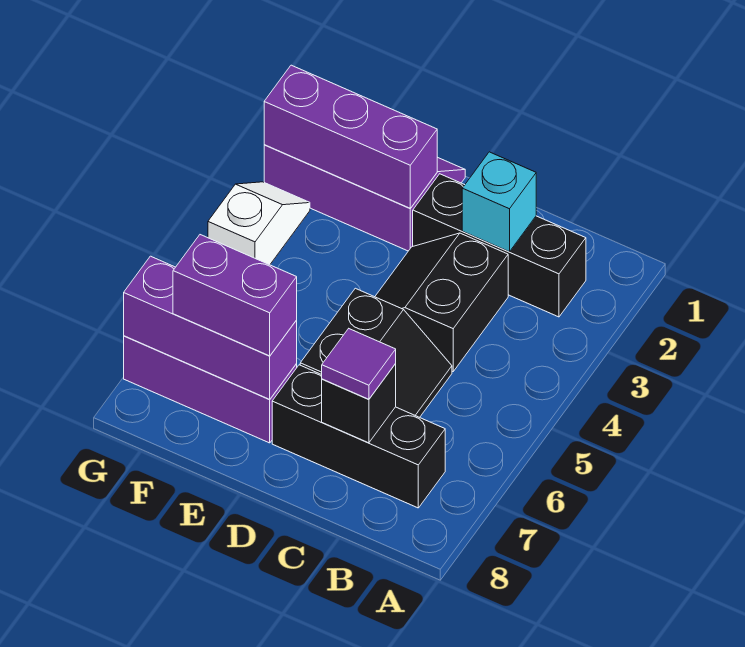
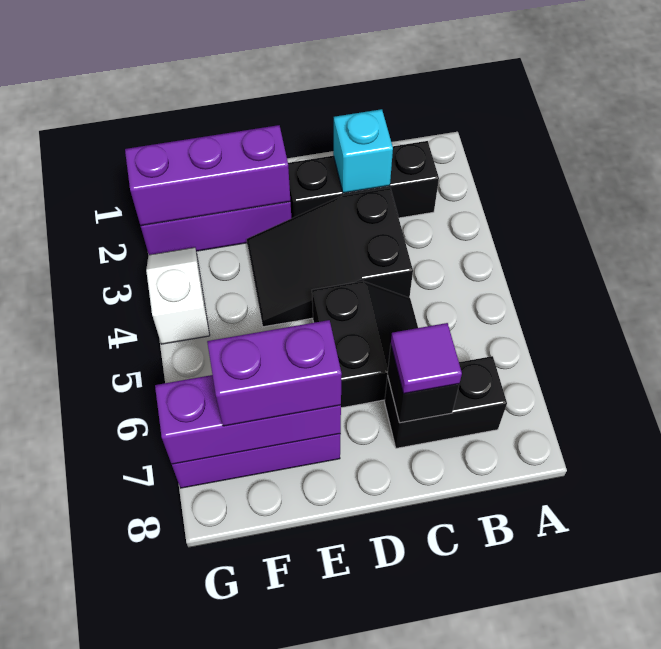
black brick B7:D7 level 1 -> black brick B7:C7 level 1
black slope C3:D4 level 1 top C -> black slope C3:E4 level 1 top C

